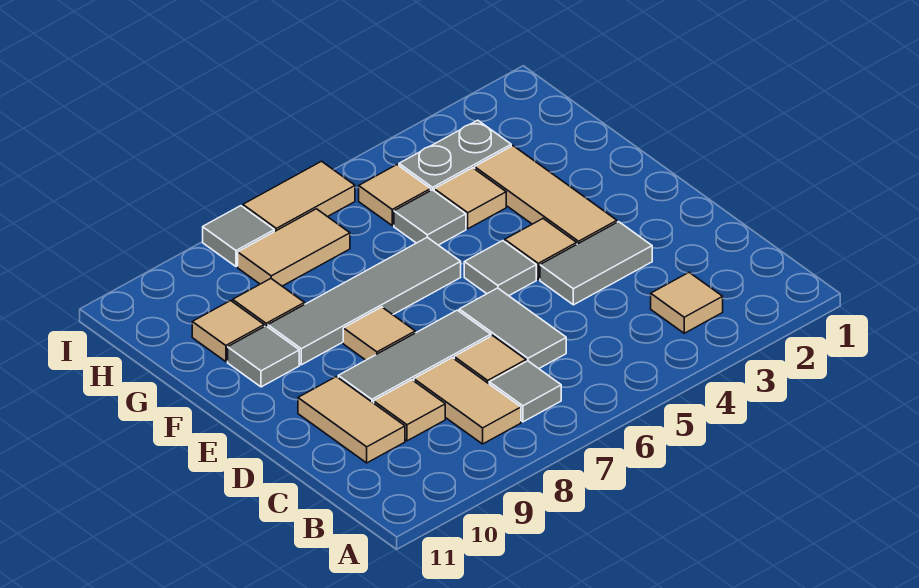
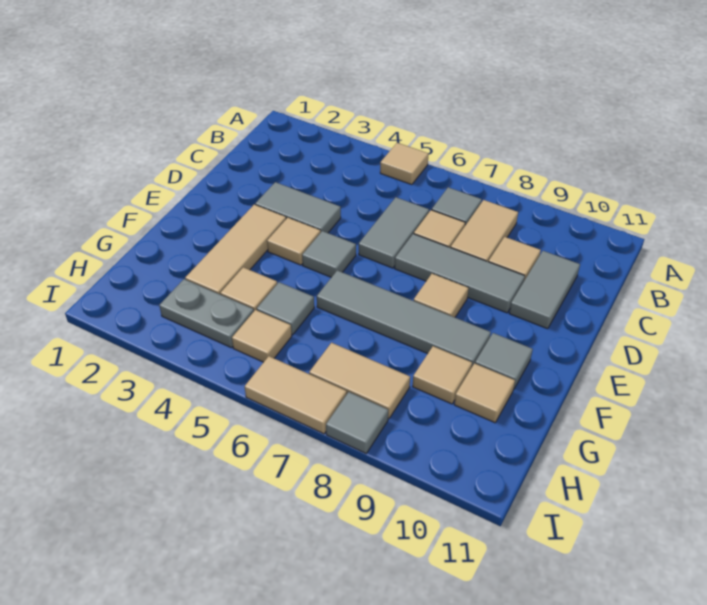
tan tile B3 level 1 -> tan tile A5 level 1
tan tile C10:D10 level 1 -> grey tile C10:D10 level 1

